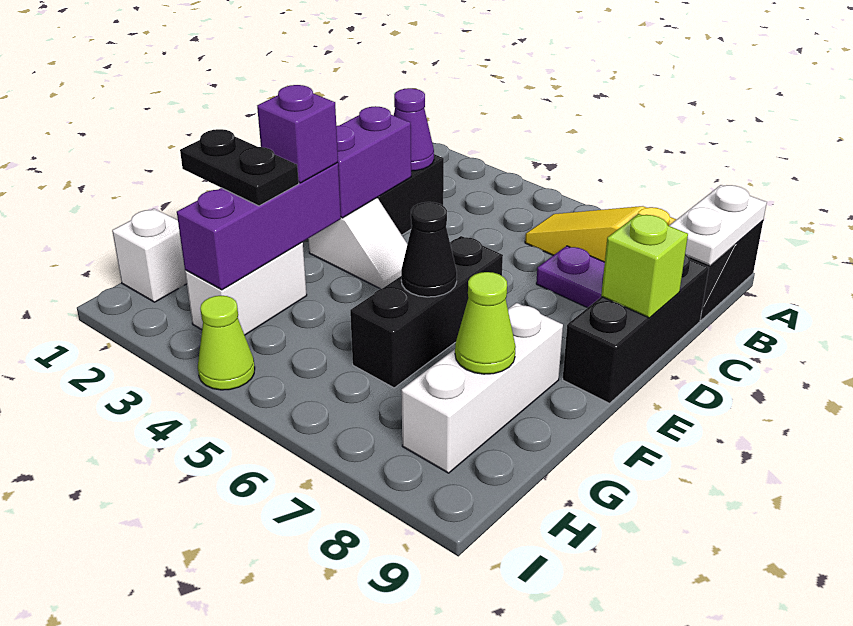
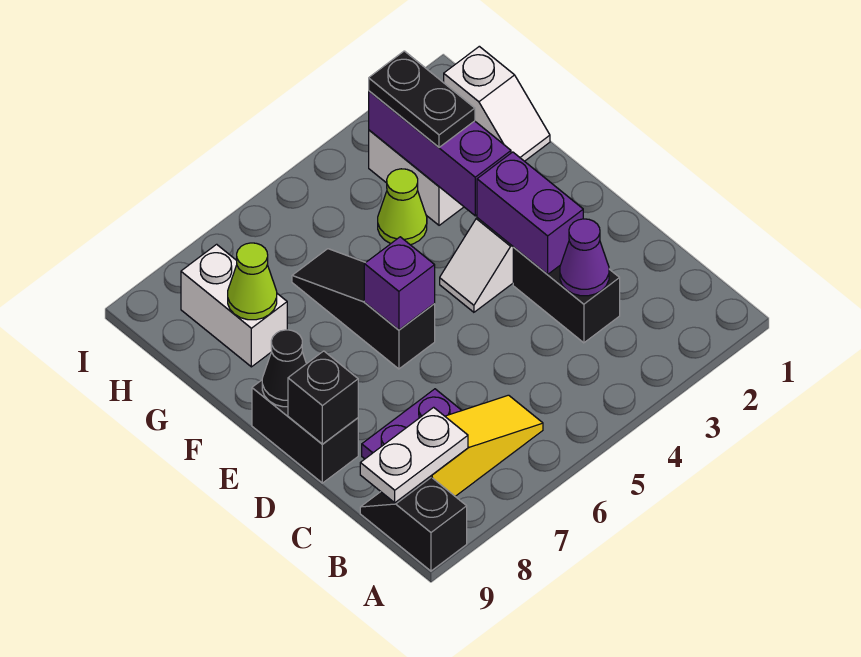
white plate A9:B9 level 2 -> white plate B8:B9 level 2
black brick C9:E9 level 1 -> black brick D9:E9 level 1
lime brick D9 level 2 -> black brick D9 level 2
black brick E6:G6 level 1 -> black slope E6:G6 level 1 top E
purple brick F3 level 3 -> purple brick E6 level 2
black cone F6 level 2 -> black cone E9 level 2
white brick F8:H8 level 1 -> white brick G8:H8 level 1
black plate G2:G3 level 3 -> black plate G3:H3 level 3
lime cone I4 level 1 -> lime cone G4 level 1

